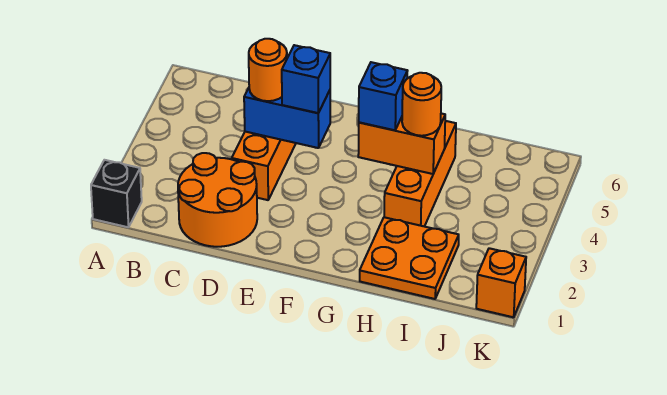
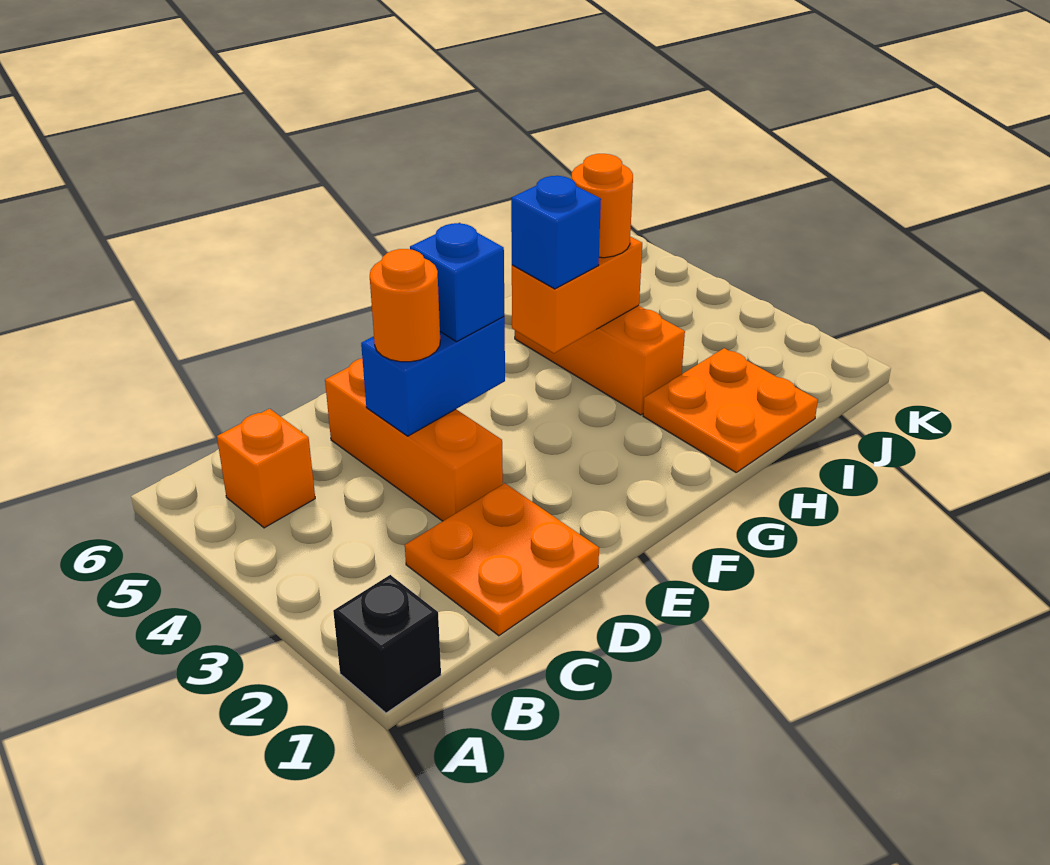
orange round brick C1:D2 level 1 -> orange plate C1:D2 level 1
orange brick K1 level 1 -> orange brick B5 level 1

